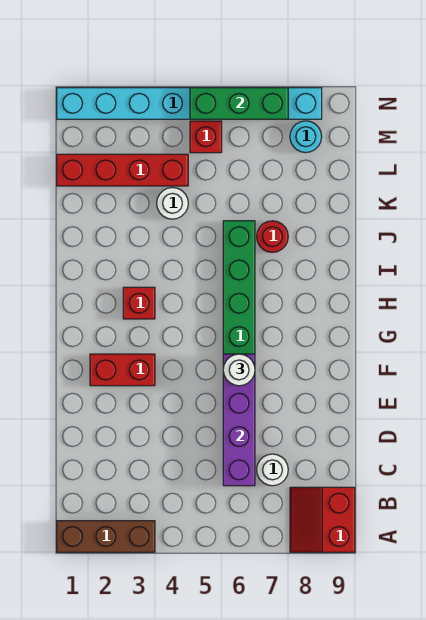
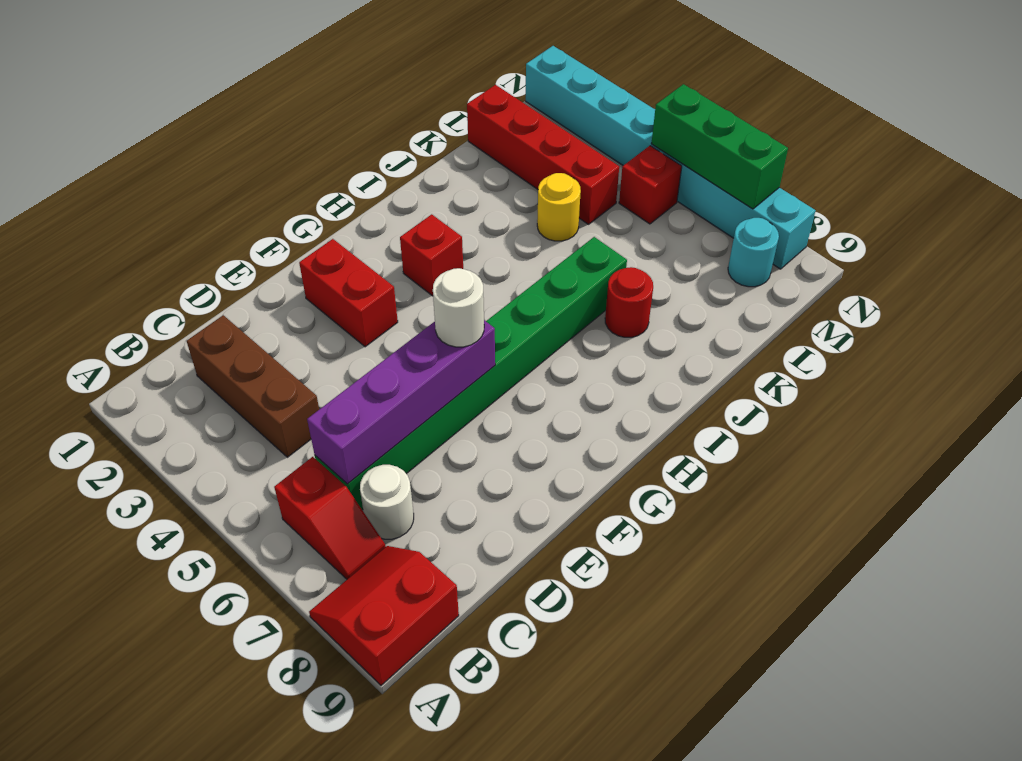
brown brick A1:A3 level 1 -> brown brick C2:C4 level 1
none -> red slope B6:B7 level 1 top 6
white round brick K4 level 1 -> yellow round brick K4 level 1

